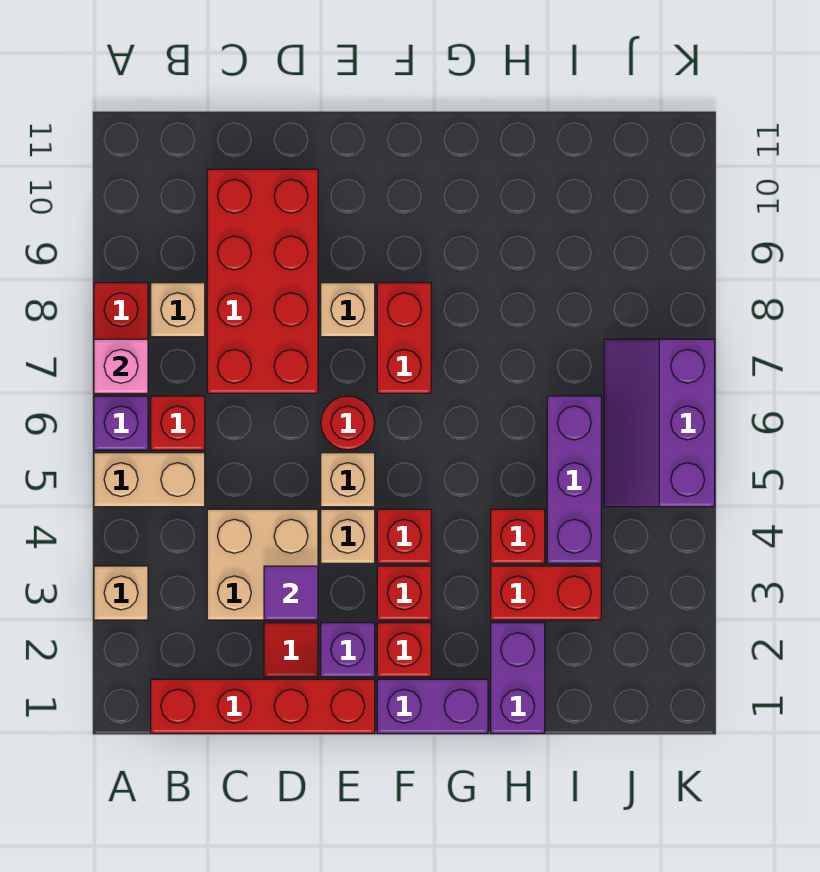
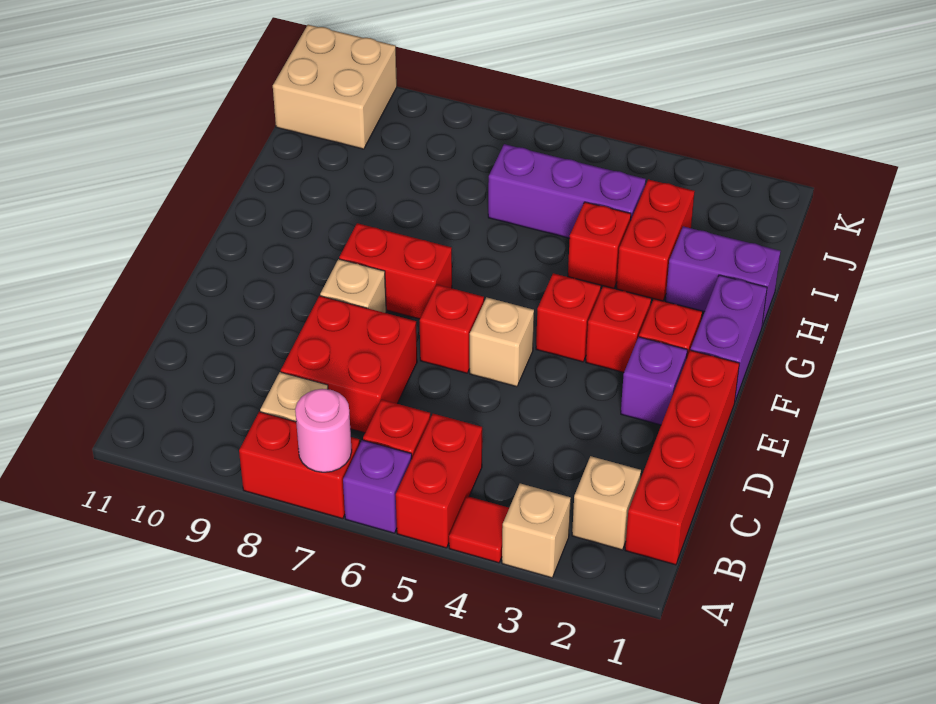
tan brick A5:B5 level 1 -> red brick A5:B5 level 1
pink brick A7 level 2 -> pink round brick A7 level 2
tan brick C3:D4 level 1 -> tan brick J10:K11 level 1
red brick C7:D10 level 1 -> red brick C7:D8 level 1
red tile D2 level 1 -> red tile A4 level 1
purple tile D3 level 2 -> none
tan brick E4 level 1 -> tan brick B2 level 1
red round brick E6 level 1 -> red brick E6 level 1
purple slope J5:K7 level 1 top K -> none

